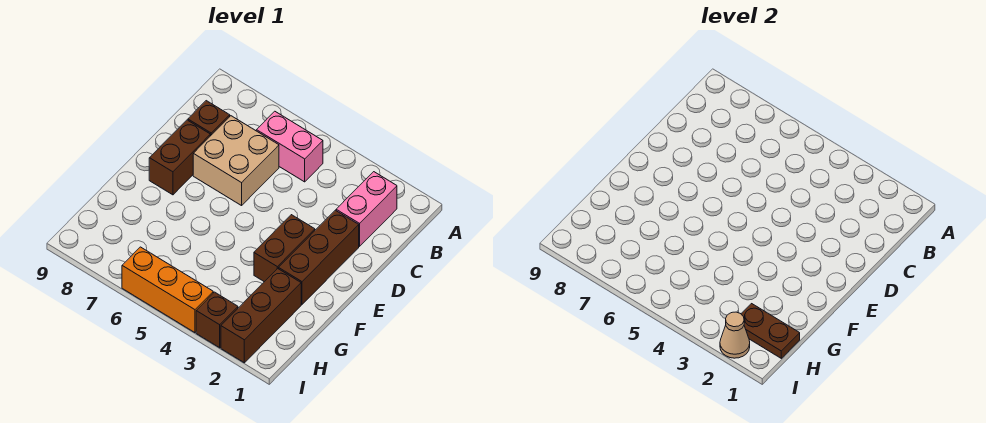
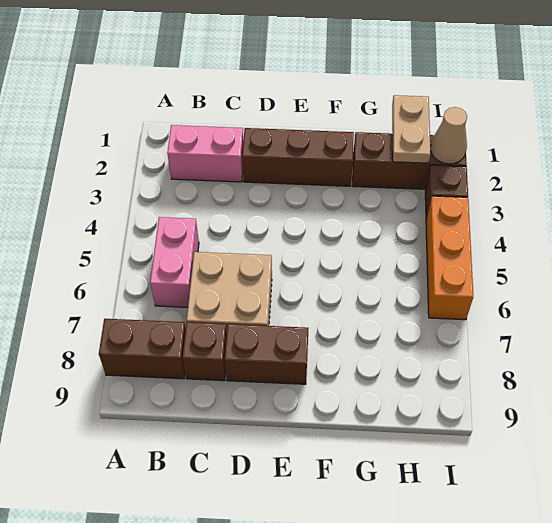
brown brick E3:F3 level 1 -> brown brick A8:B8 level 1
brown plate H1:H2 level 2 -> tan plate H1:H2 level 2

